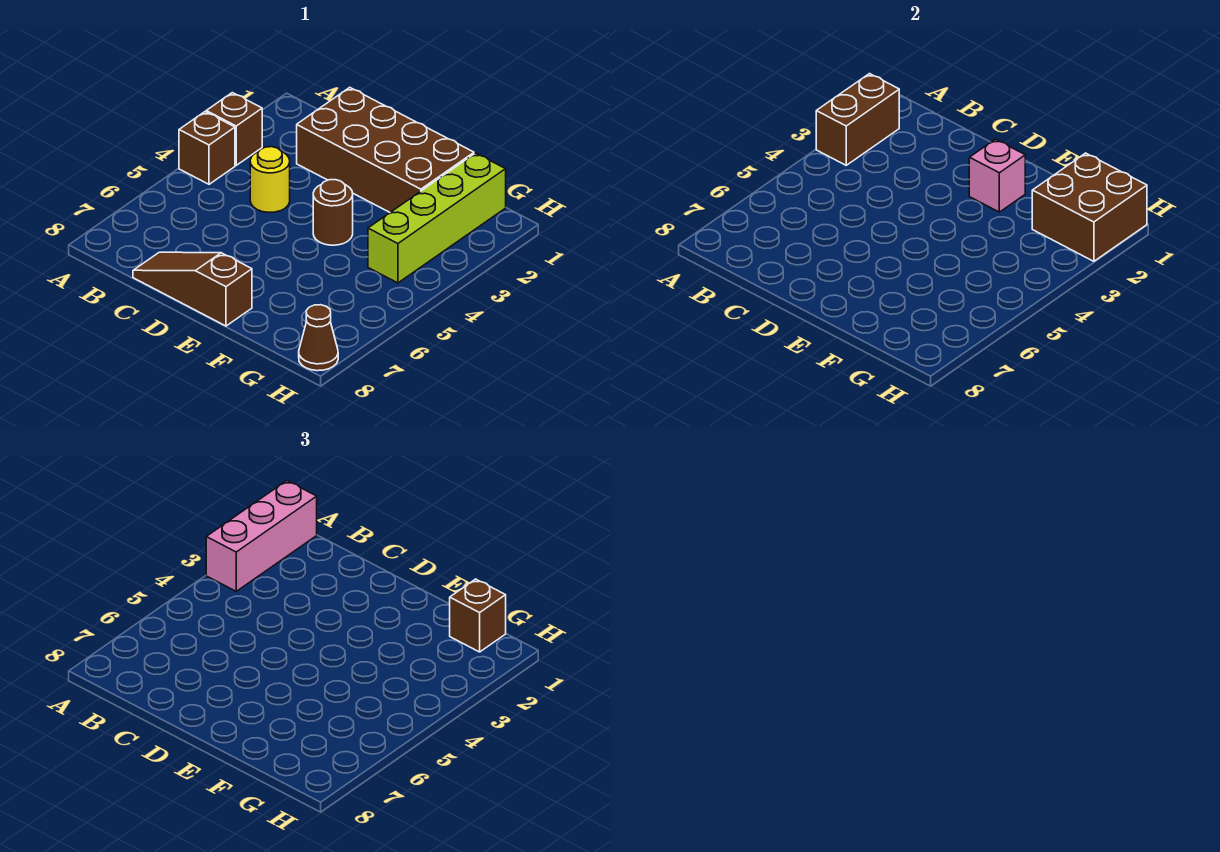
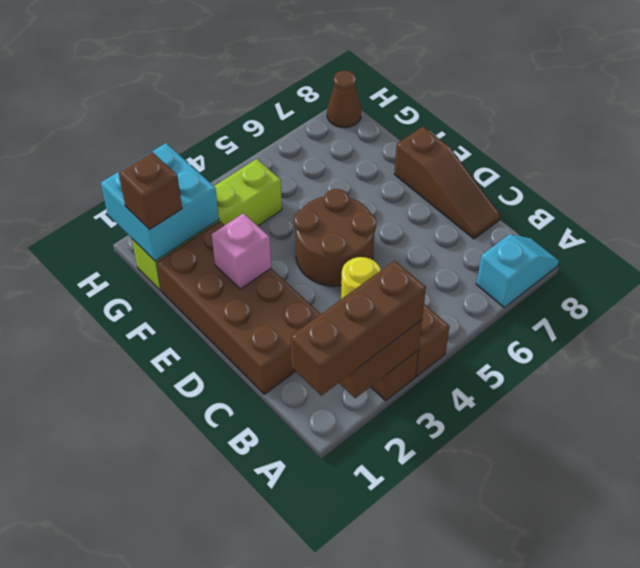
pink brick A1:A3 level 3 -> brown brick A1:A3 level 3
none -> cyan slope A7:A8 level 1 top 7
brown round brick E4 level 1 -> brown round brick D4:E5 level 1
brown brick G1:H2 level 2 -> cyan brick G1:H2 level 2

